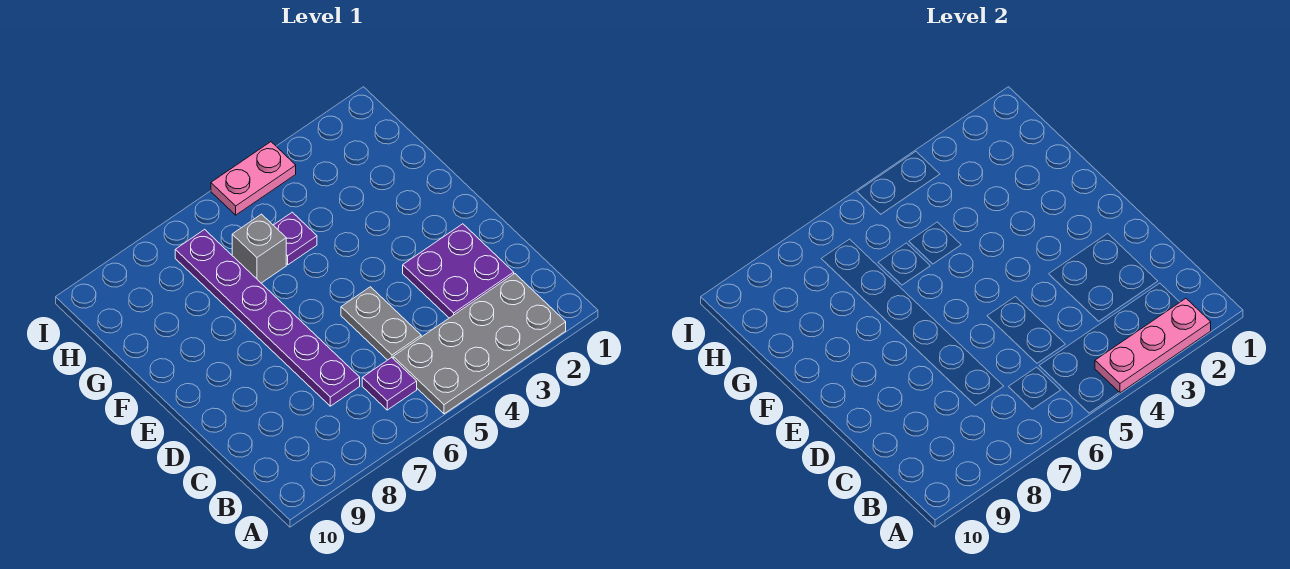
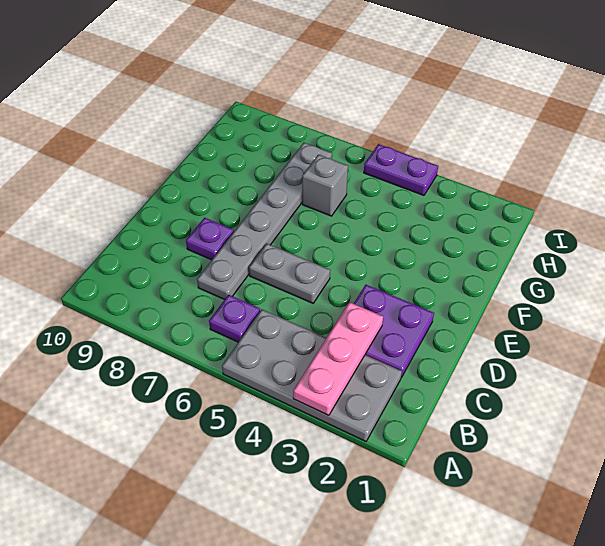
pink plate A2:A4 level 2 -> pink plate A3:C3 level 2
grey plate C5:D5 level 1 -> grey plate D5:D6 level 1
purple plate C7:H7 level 1 -> grey plate C7:H7 level 1
purple plate G5 level 1 -> purple plate D8 level 1
pink plate I4:I5 level 1 -> purple plate I4:I5 level 1

